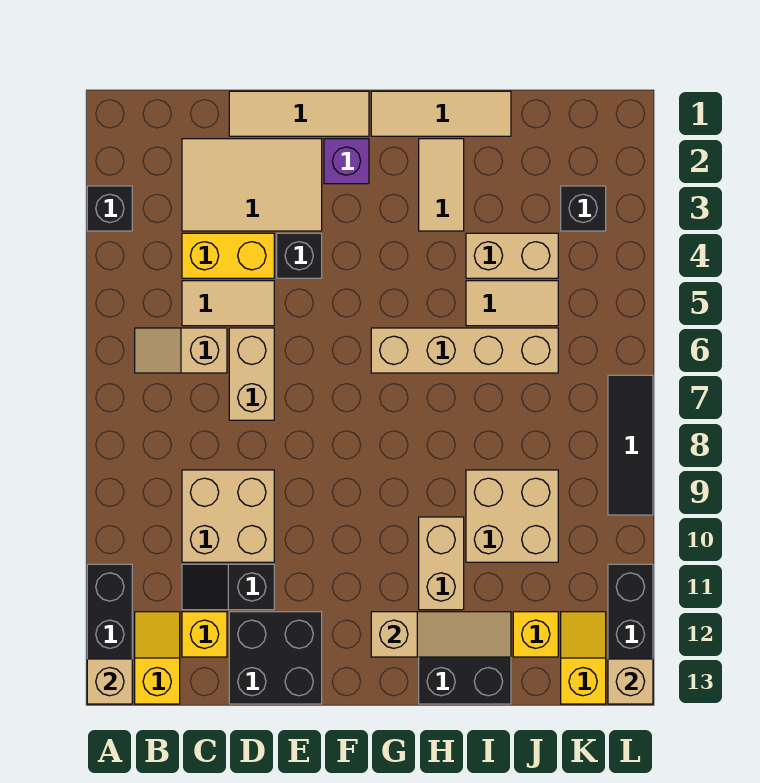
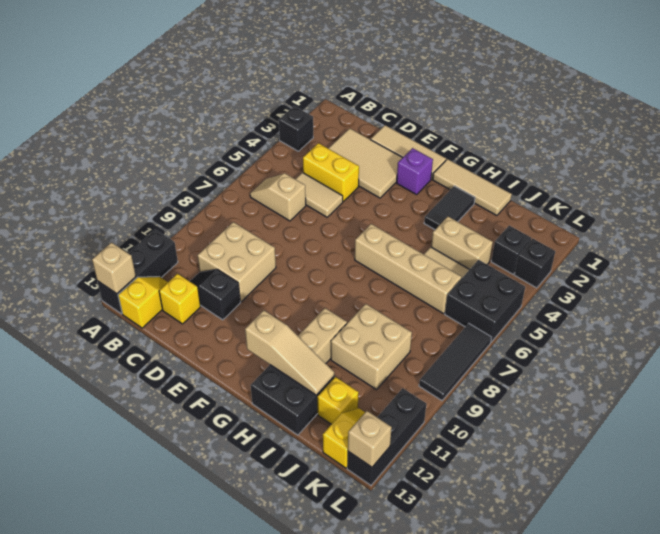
tan brick D6:D7 level 1 -> none
black brick D12:E13 level 1 -> black brick K5:L6 level 1
black brick E4 level 1 -> black brick L3 level 1
tan tile H2:H3 level 1 -> black tile H2:H3 level 1

